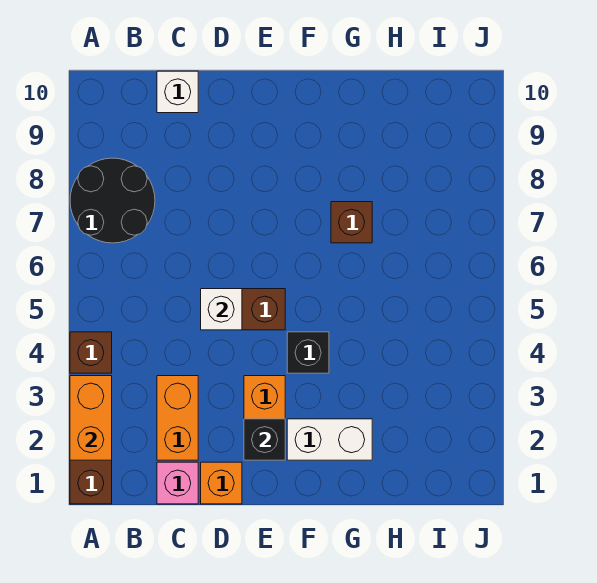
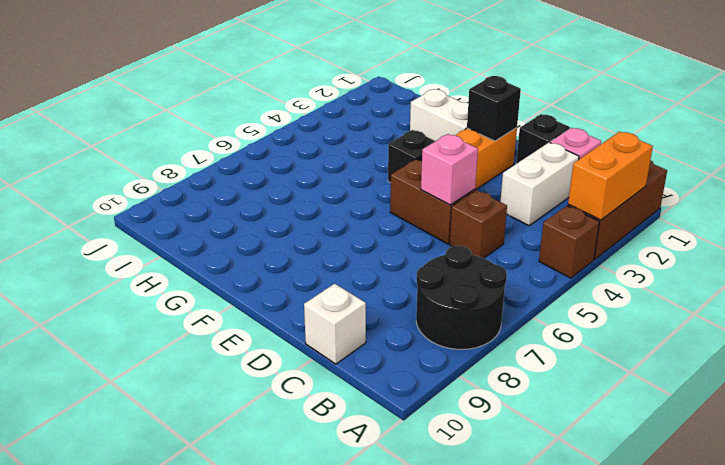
orange brick C2:C3 level 1 -> white brick C2:C3 level 1
orange brick D1 level 1 -> black brick D1 level 1
white brick D5 level 2 -> pink brick D5 level 2
brown brick G7 level 1 -> brown brick C5 level 1

